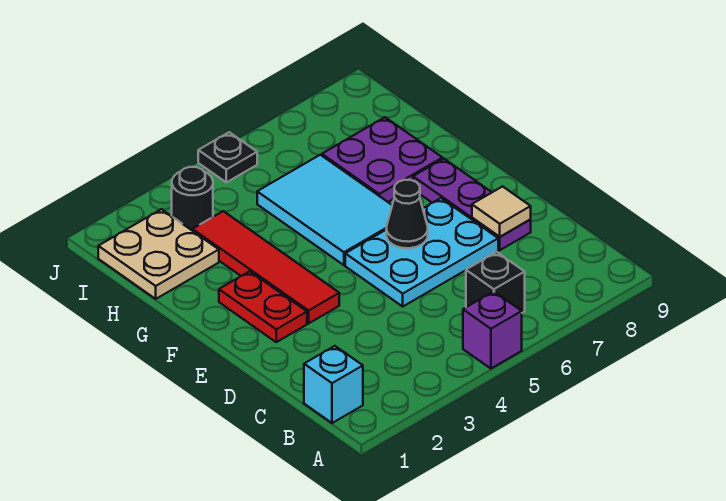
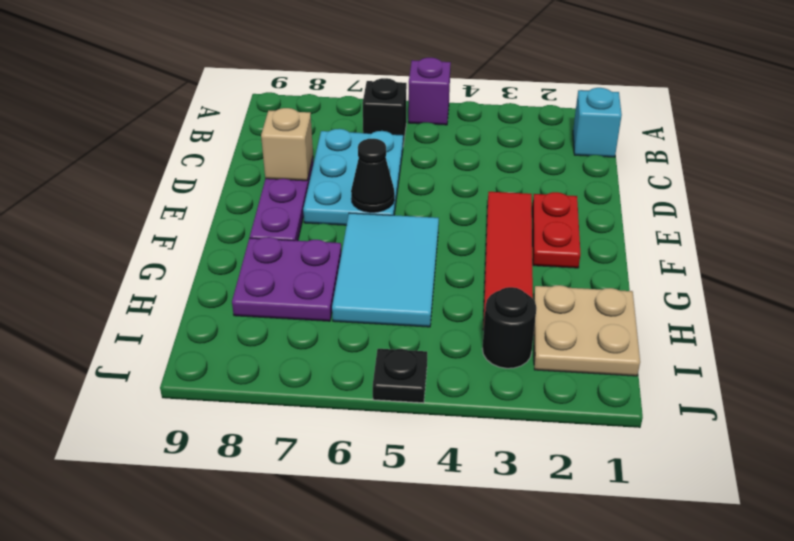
cyan plate D5:E7 level 1 -> cyan plate C6:E7 level 1
tan tile D8 level 2 -> tan brick D8 level 2

